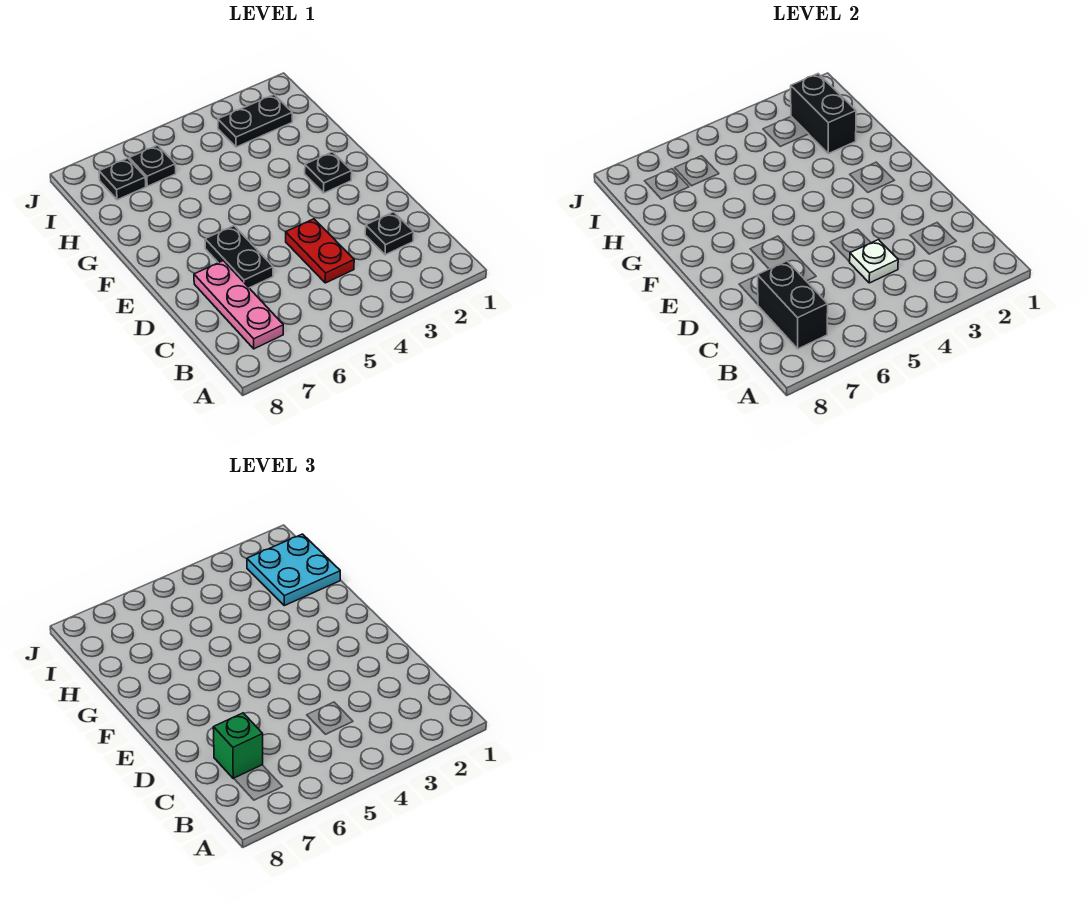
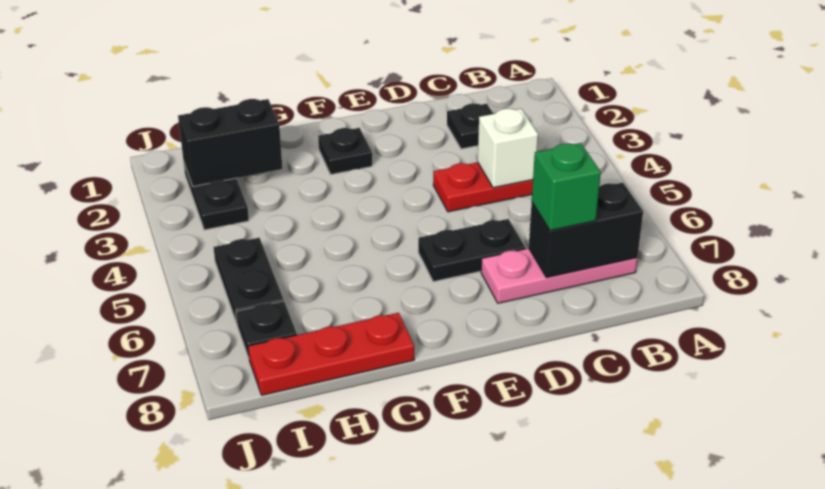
white plate C4 level 2 -> white brick C4 level 2
none -> red plate G8:I8 level 1
cyan plate H1:I2 level 3 -> none
black plate I6 level 1 -> black plate I5:I6 level 1

